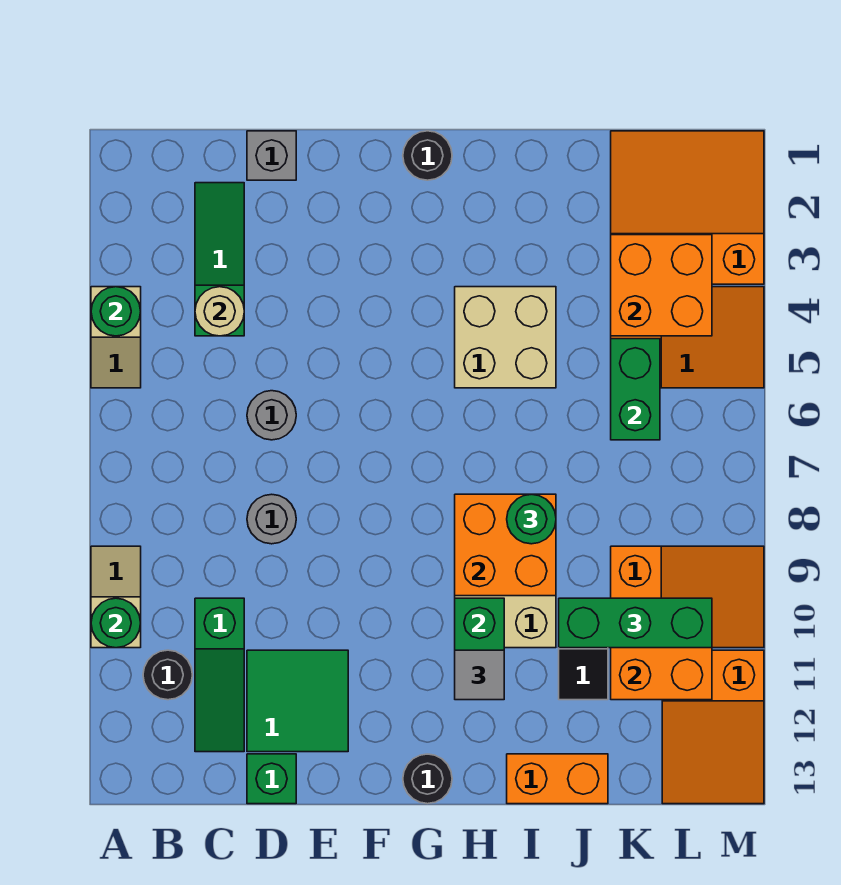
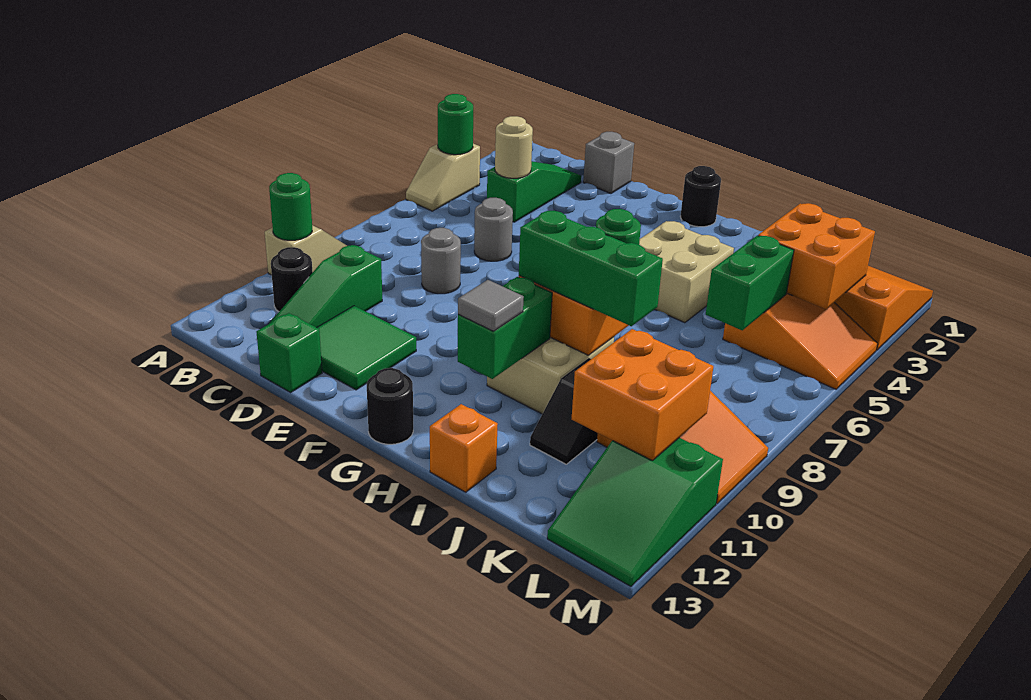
orange brick I13:J13 level 1 -> orange brick I13 level 1
green brick J10:L10 level 3 -> green brick H9:J9 level 3
orange slope L11:M13 level 1 top 11 -> green slope L11:M13 level 1 top 11

